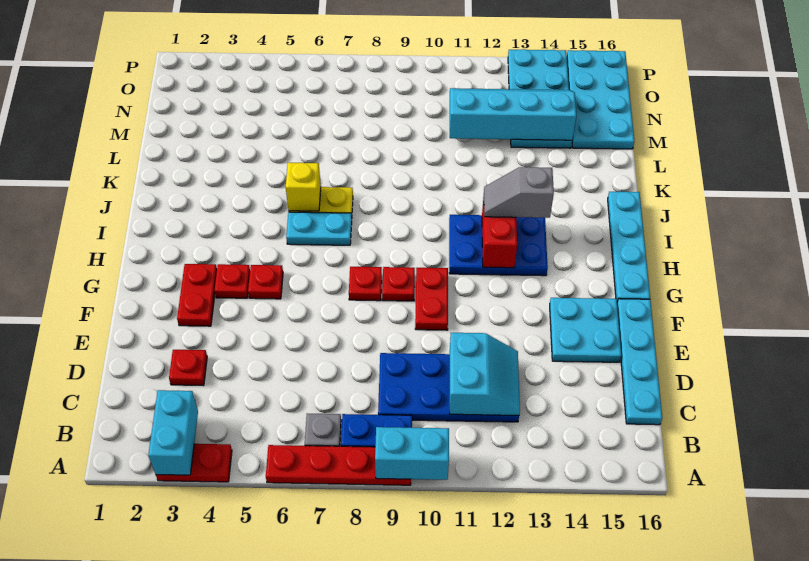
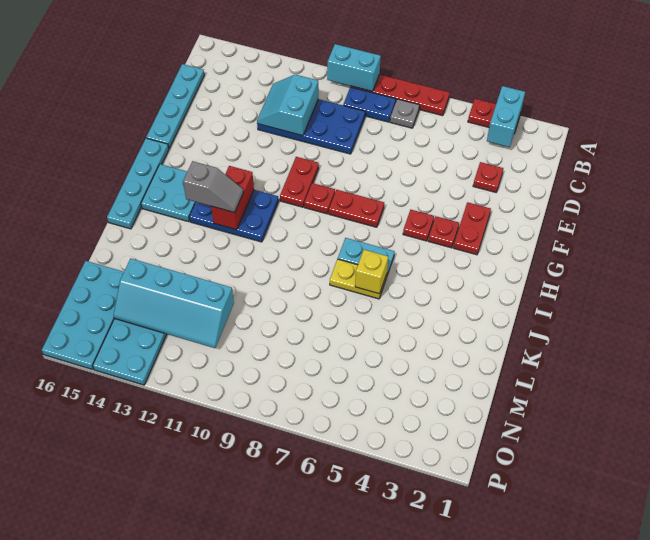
cyan plate E14:F15 level 1 -> cyan plate H14:I15 level 1
red plate G8 level 1 -> red plate G7:G8 level 1

